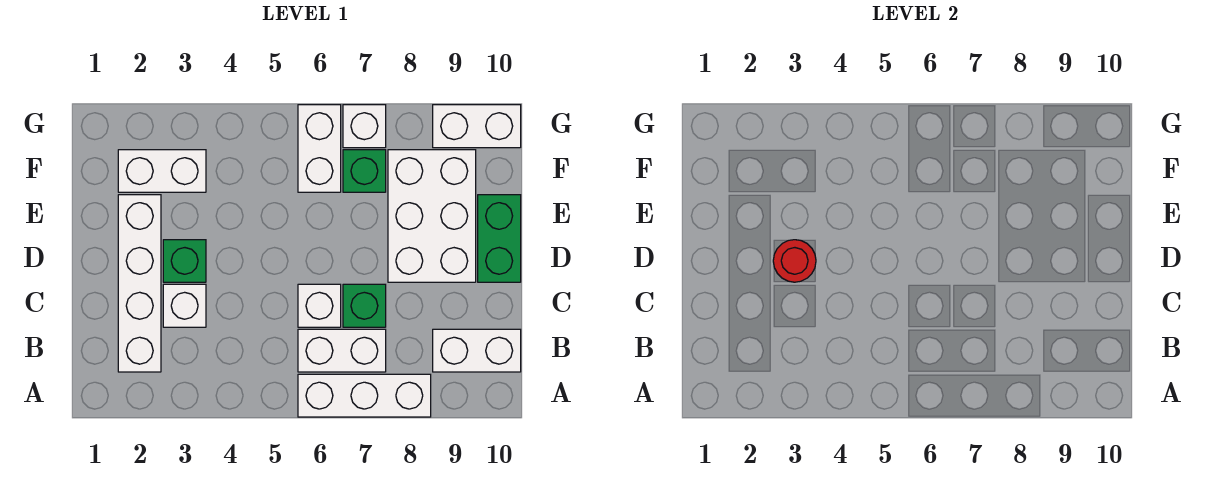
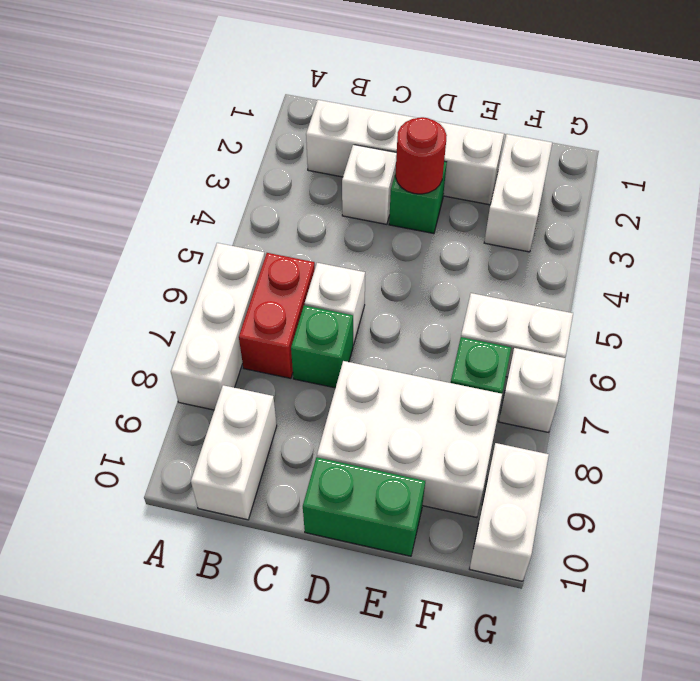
white brick B6:B7 level 1 -> red brick B6:B7 level 1

